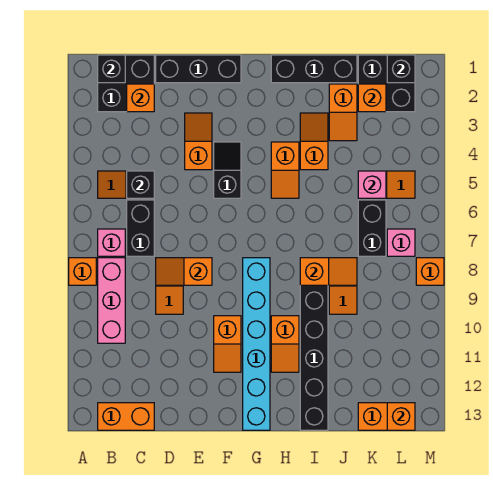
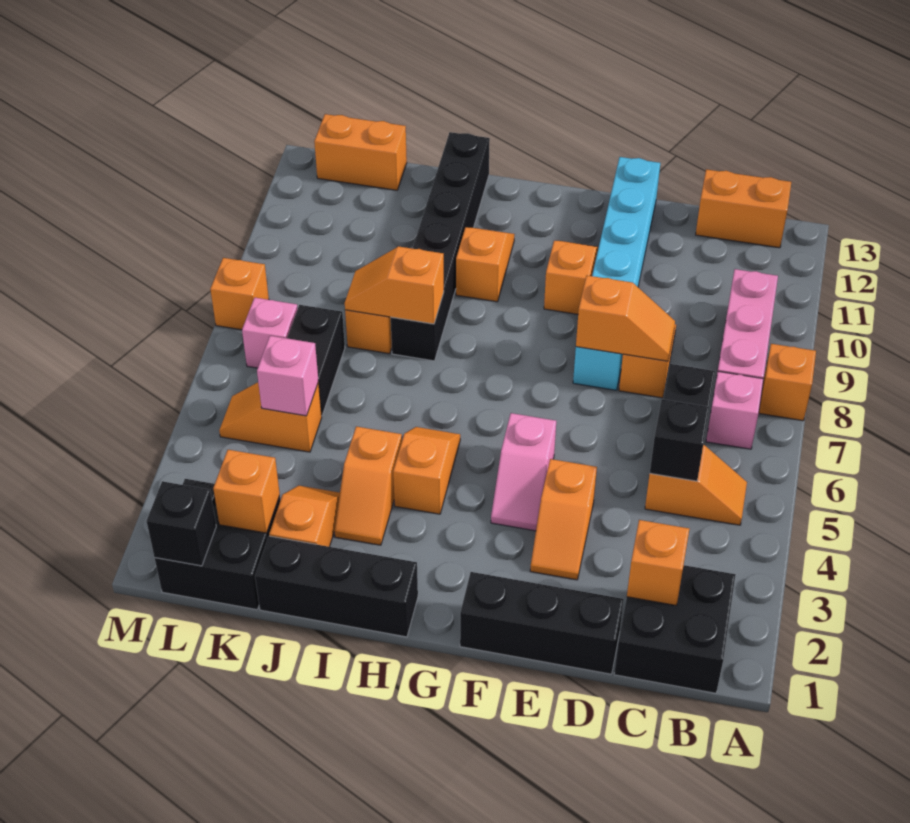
black brick B1 level 2 -> none
black slope F4:F5 level 1 top 5 -> pink slope F4:F5 level 1 top 5
cyan brick G8:G13 level 1 -> cyan brick E8:E13 level 1
orange brick L13 level 2 -> none

